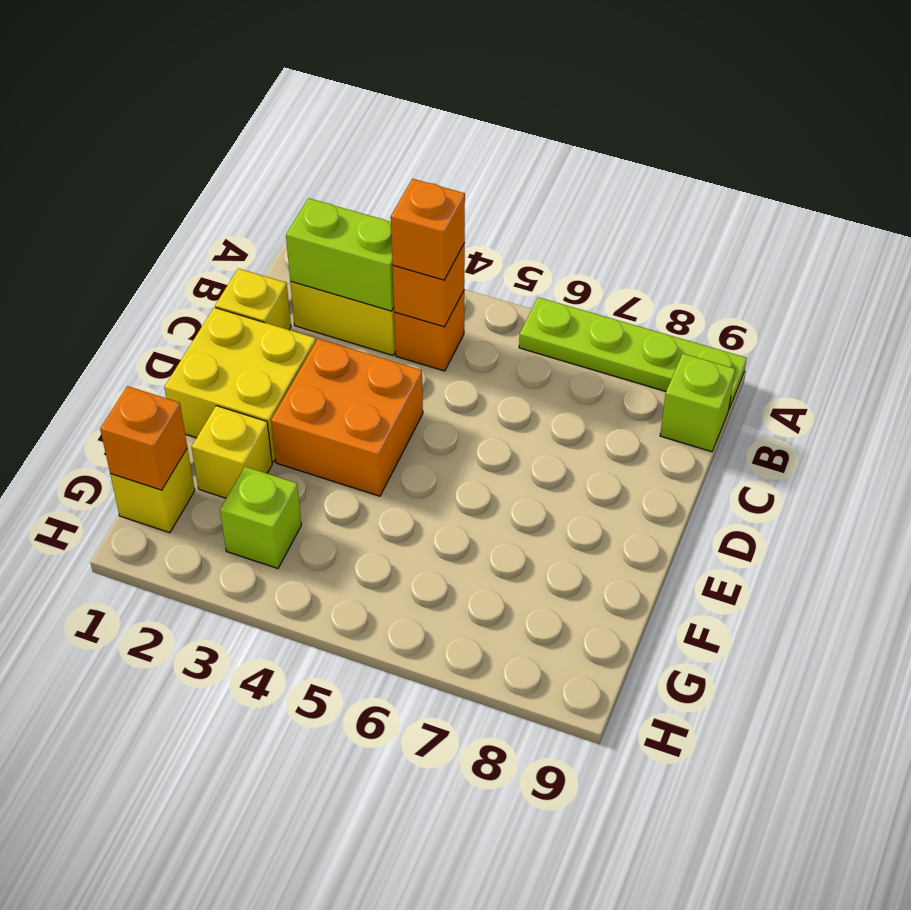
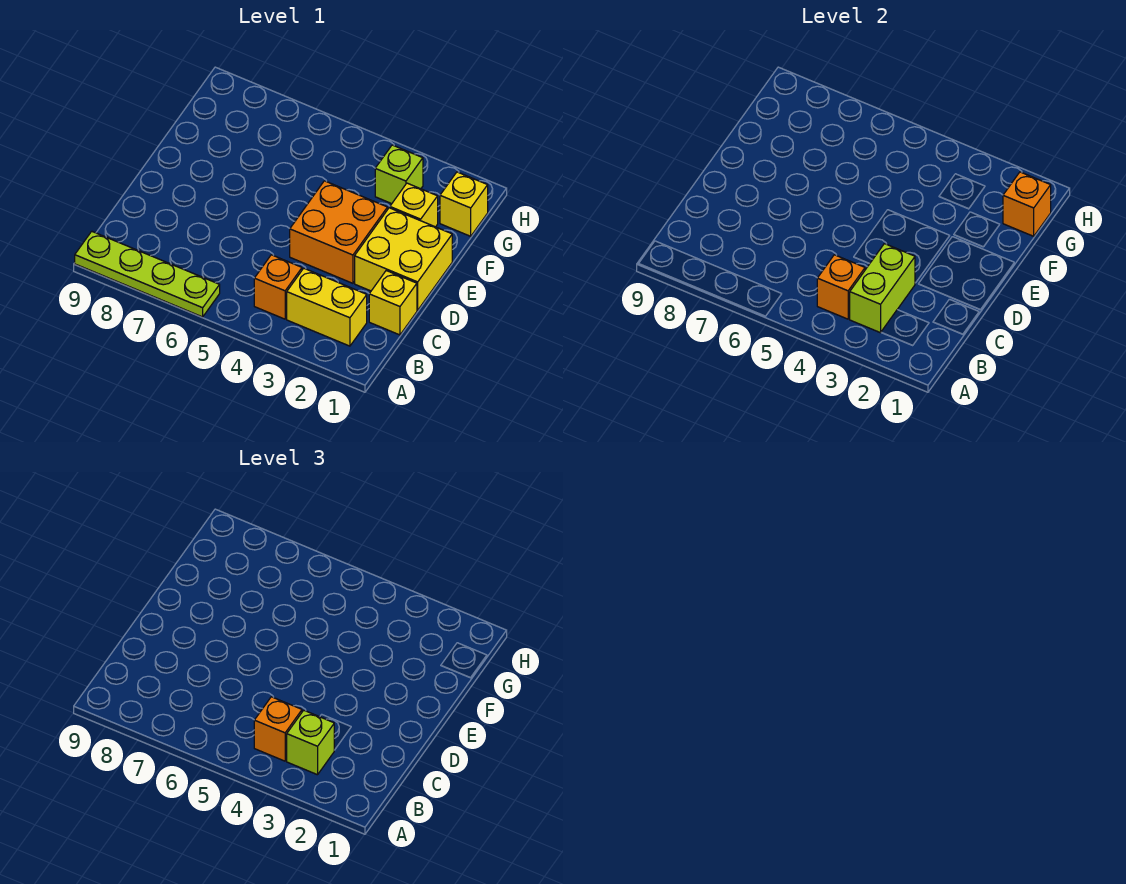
lime brick B2:B3 level 2 -> lime brick B3:C3 level 2
lime brick B9 level 1 -> lime brick B3 level 3

